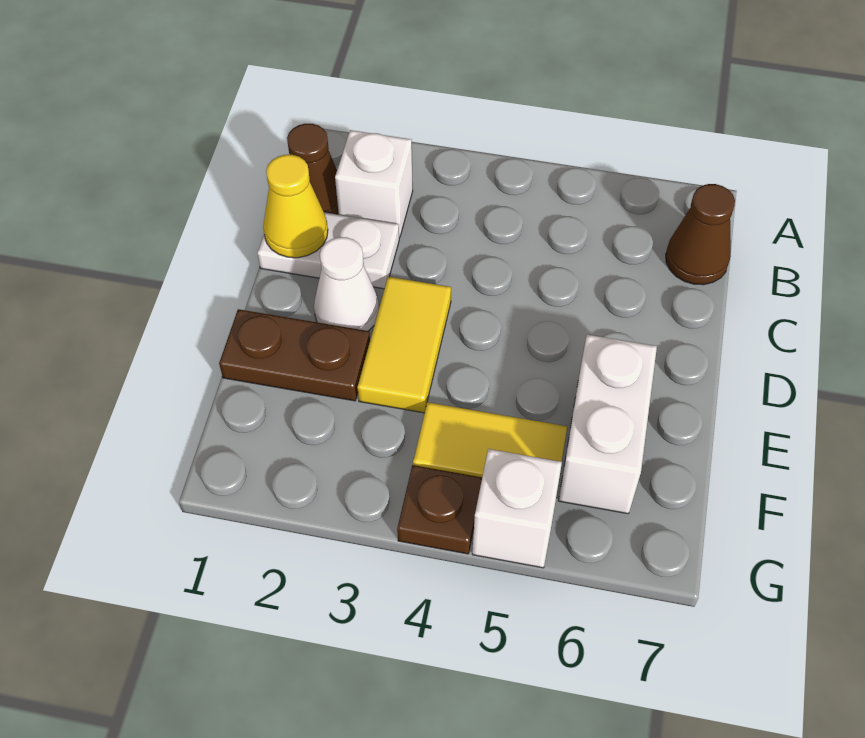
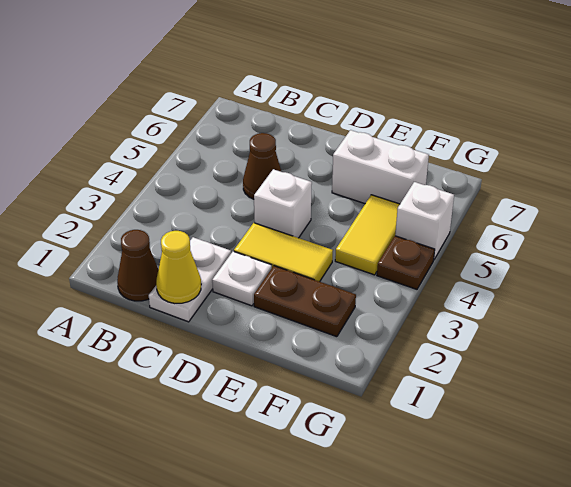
white brick B2 level 1 -> white brick D4 level 1
brown cone B7 level 1 -> brown cone C5 level 1
white cone D2 level 1 -> white plate D2 level 1
brown plate E1:E2 level 1 -> brown plate E2:F2 level 1

